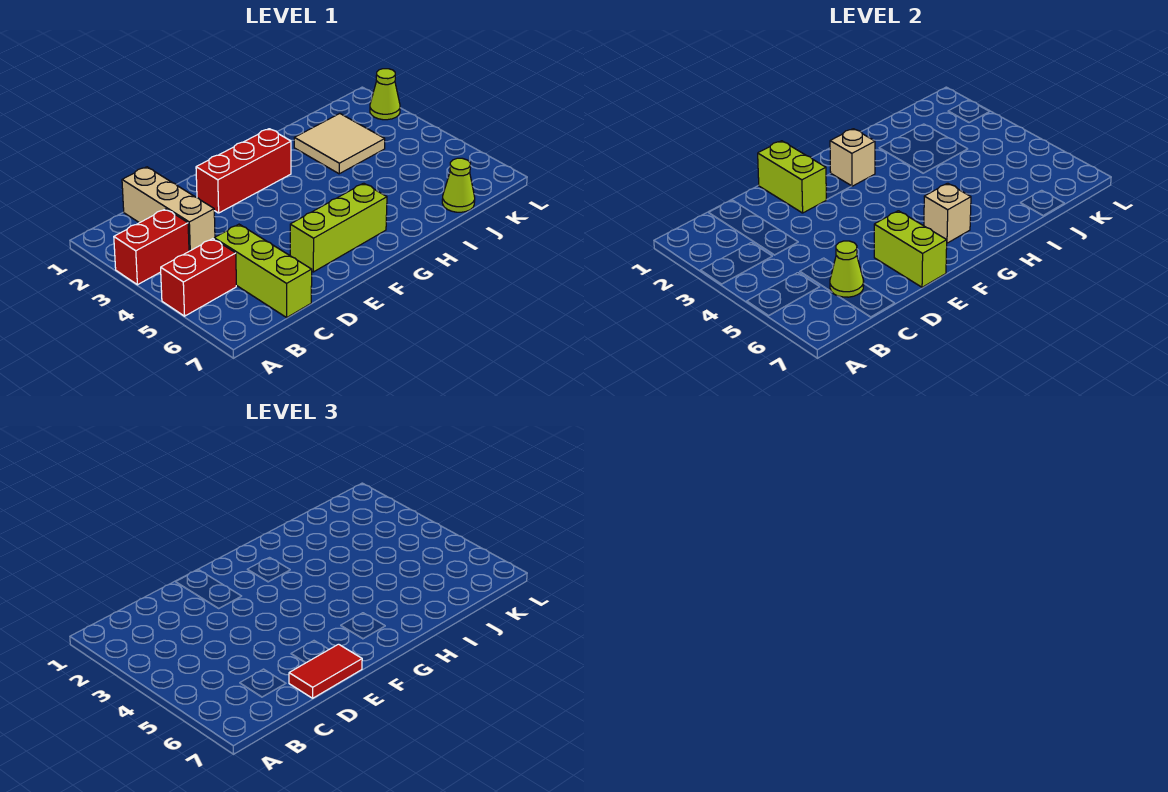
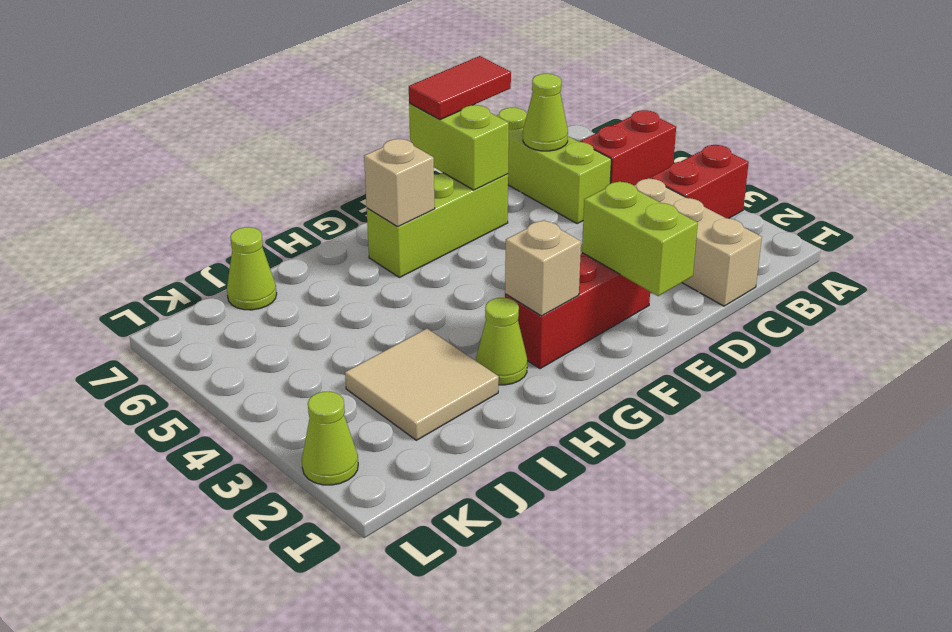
none -> lime cone H2 level 1

